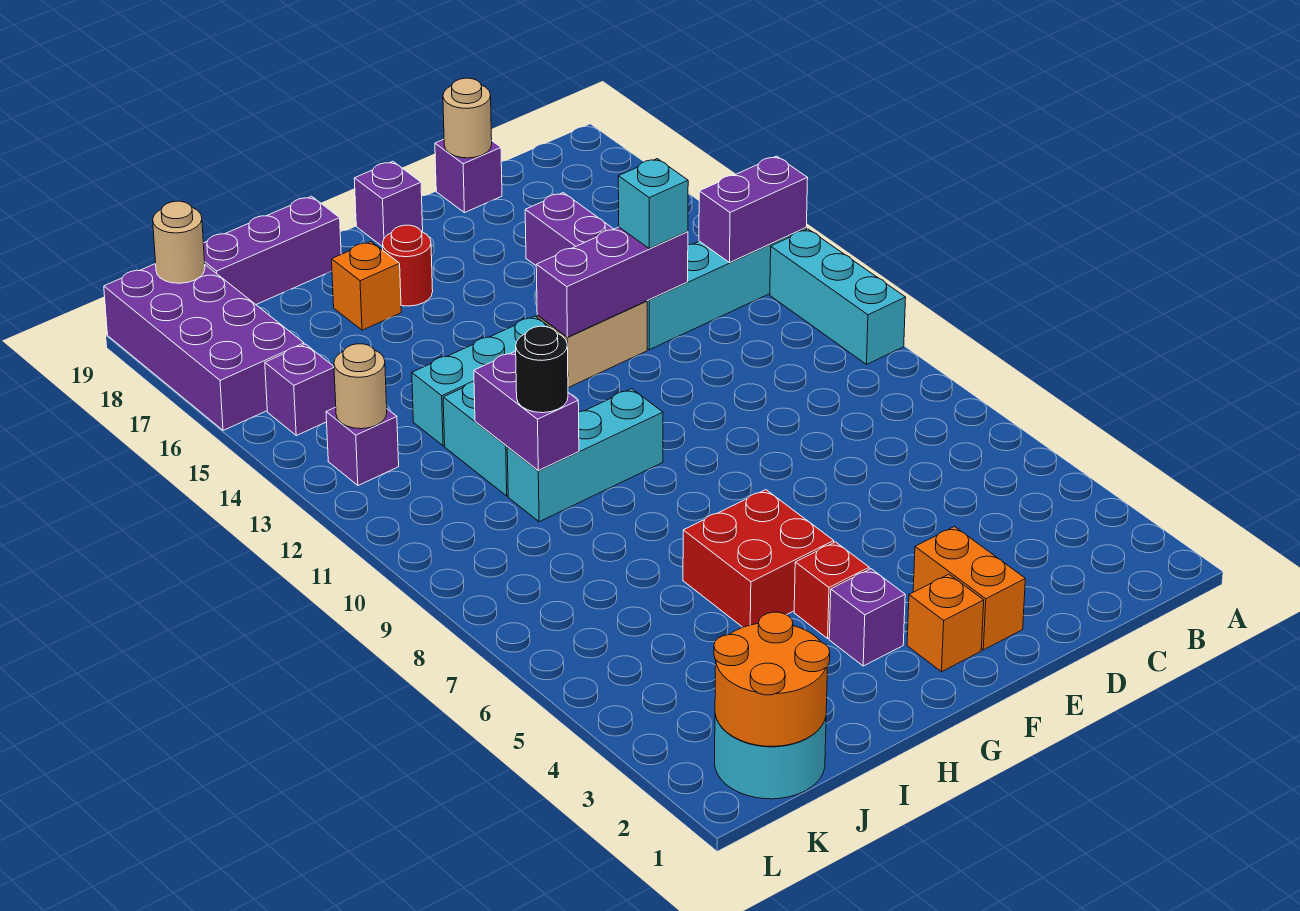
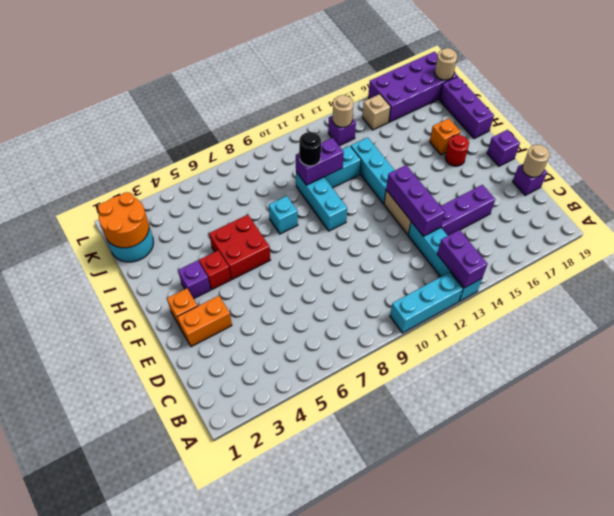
cyan brick D13 level 3 -> cyan brick H8 level 1
purple brick K15 level 1 -> tan brick K15 level 1

